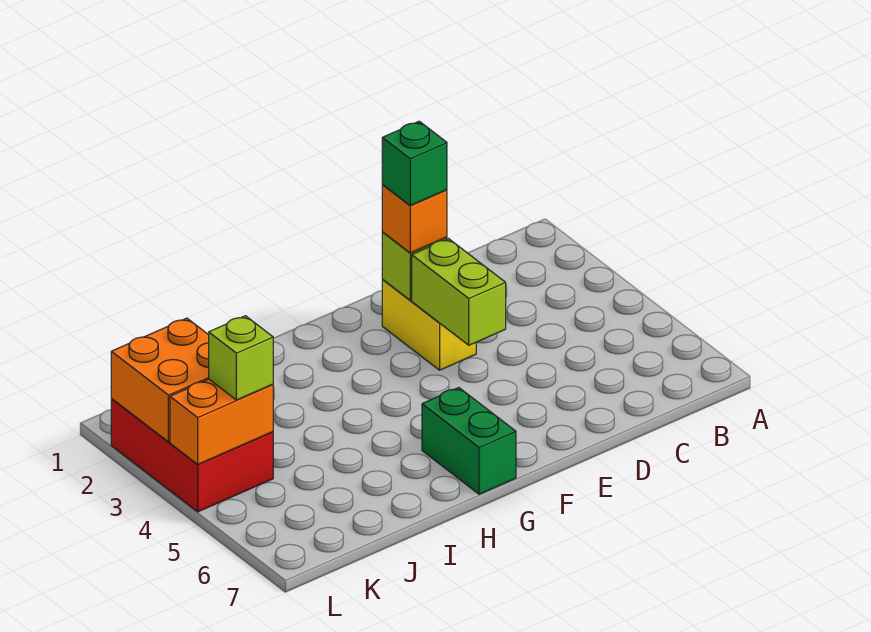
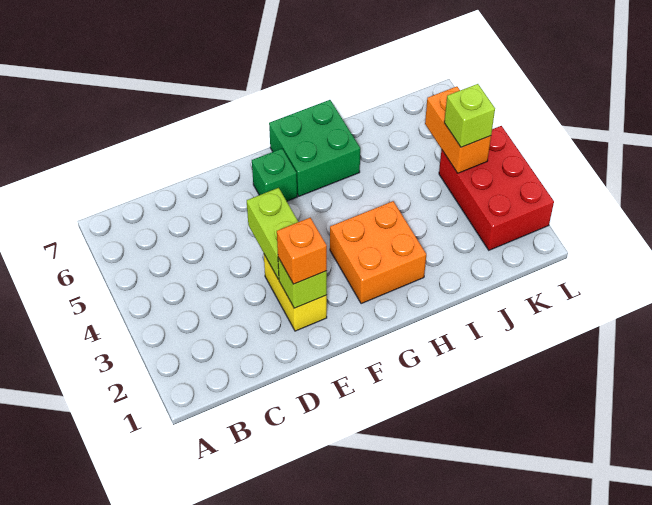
green brick E2 level 4 -> green brick F6 level 1
green brick G6:G7 level 1 -> green brick G6:H7 level 1
orange brick K2:L3 level 2 -> orange brick G2:H3 level 1
orange brick K4:L4 level 2 -> orange brick K4:K5 level 2

